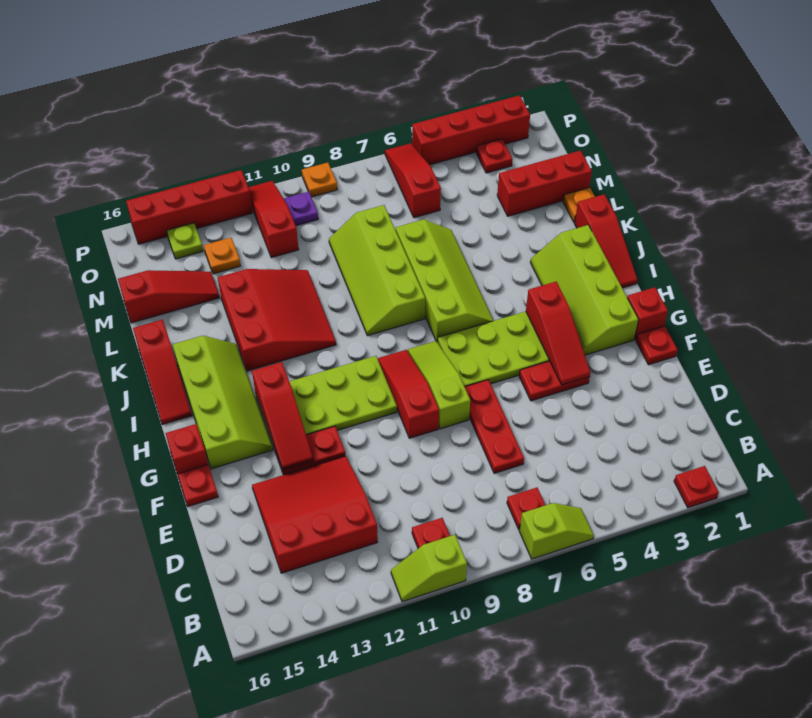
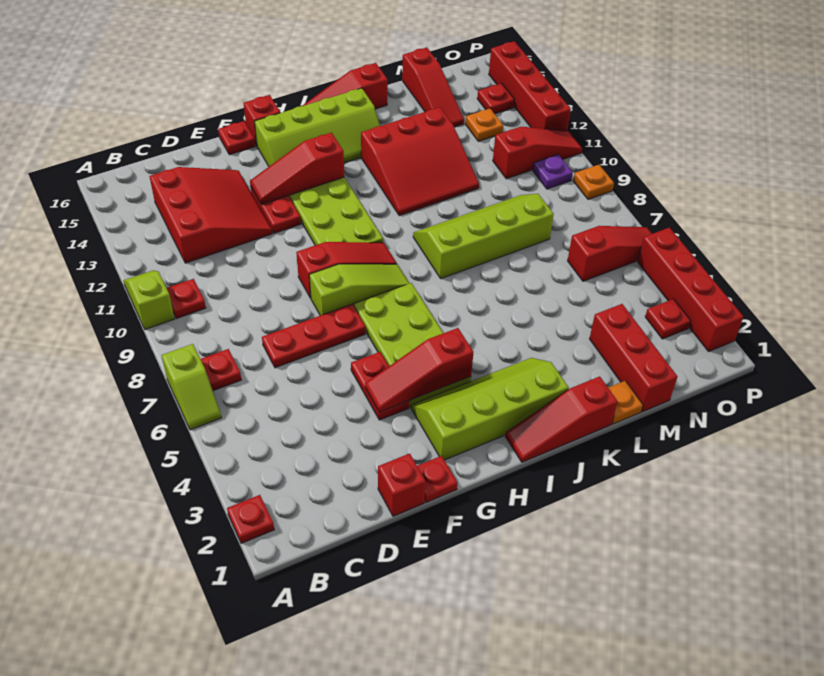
red brick G1 level 1 -> red brick E1 level 1
lime slope I6:L7 level 1 top 7 -> none
lime plate O14 level 1 -> red plate O14 level 1

